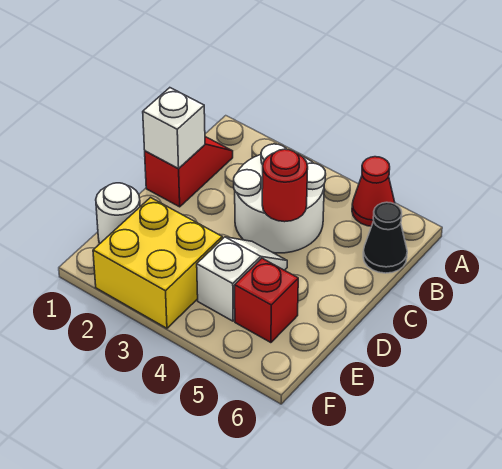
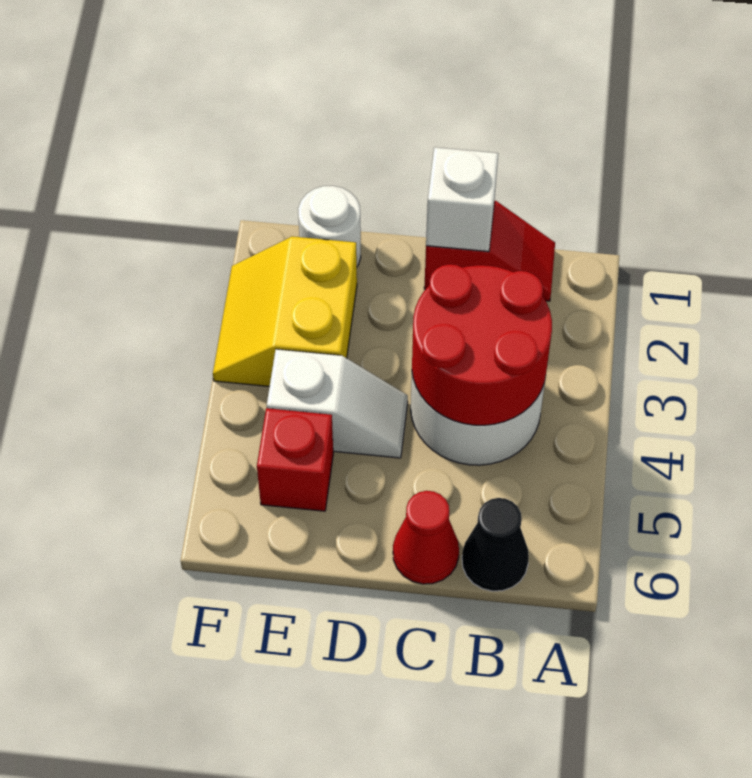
red cone A5 level 1 -> red cone C6 level 1
red round brick C4 level 2 -> red round brick B3:C4 level 2
yellow brick E2:F3 level 1 -> yellow slope E2:F3 level 1 top E

